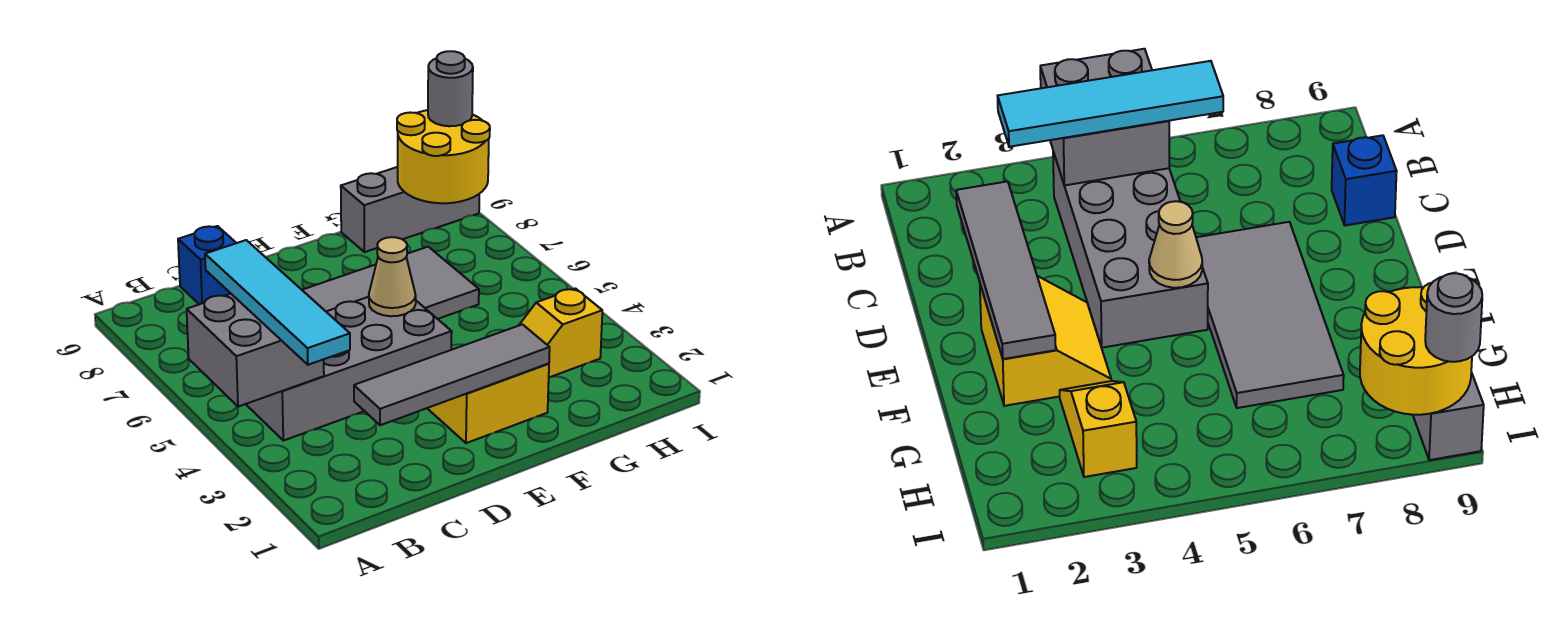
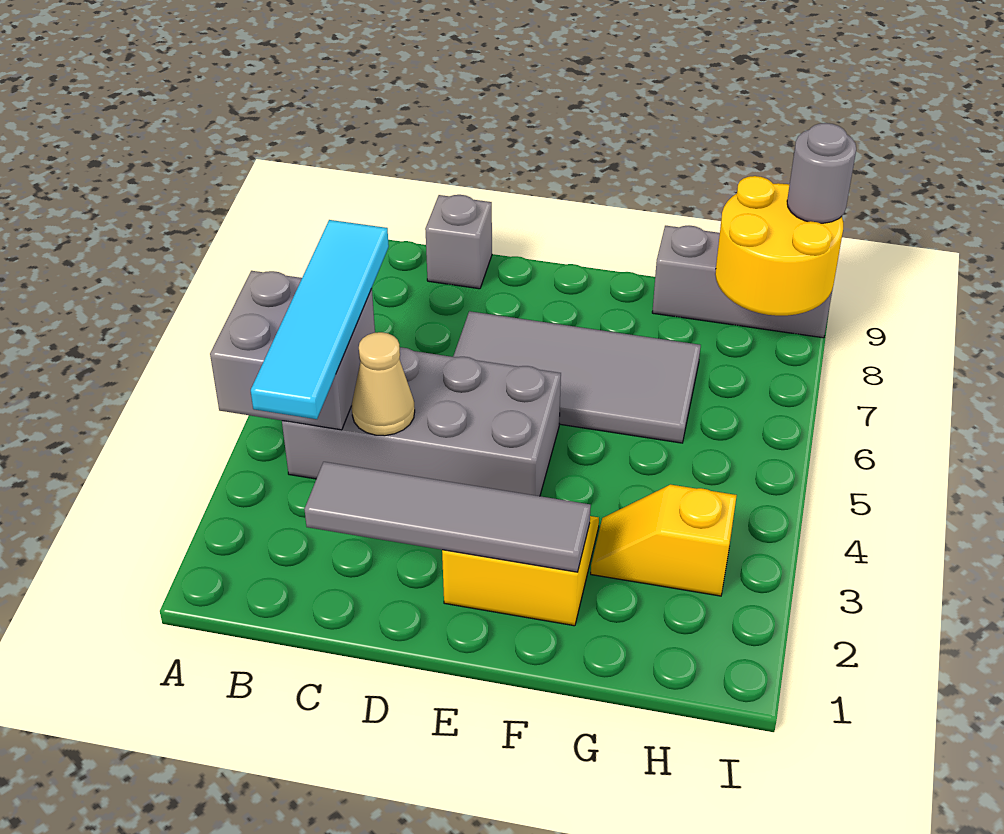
blue brick C9 level 1 -> grey brick C9 level 1
tan cone E5 level 2 -> tan cone C4 level 2

